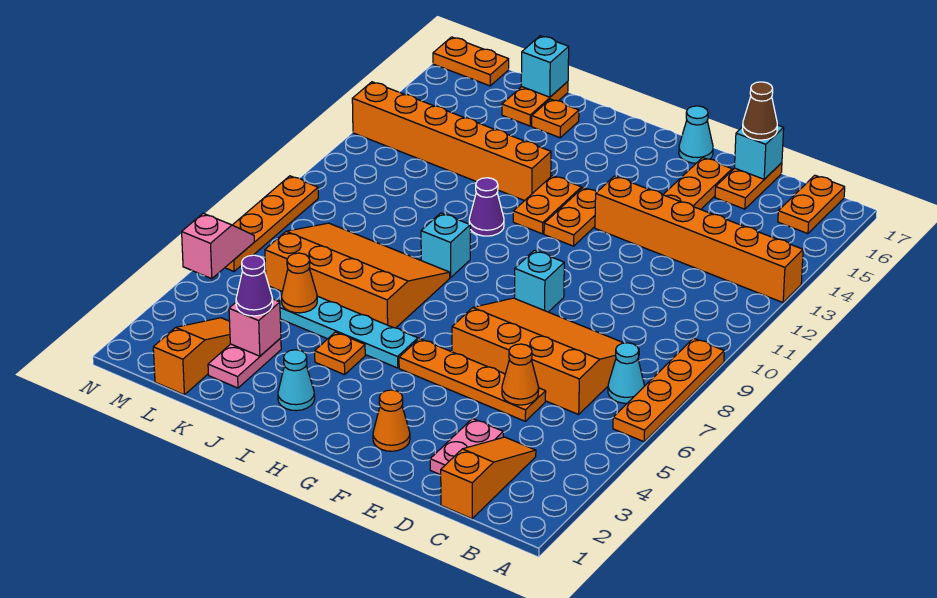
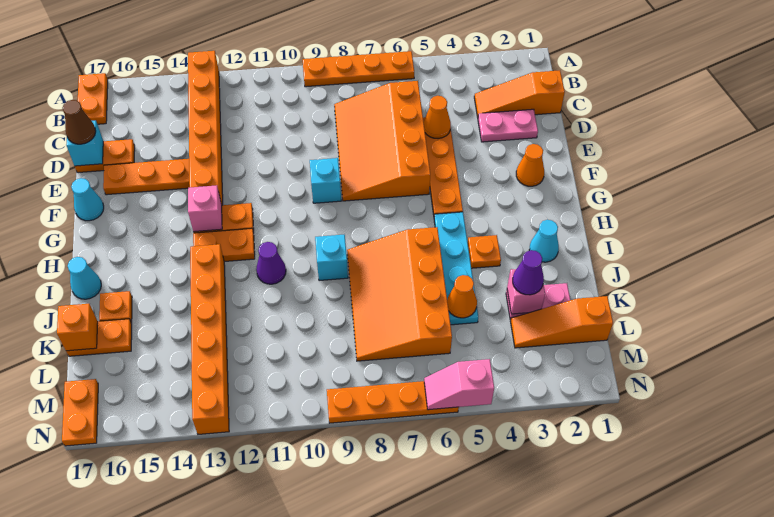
cyan cone B7 level 1 -> cyan cone I17 level 1
orange plate B16:B17 level 1 -> orange plate A17:B17 level 1
none -> pink brick G13 level 2
cyan brick K17 level 2 -> orange brick K17 level 2

